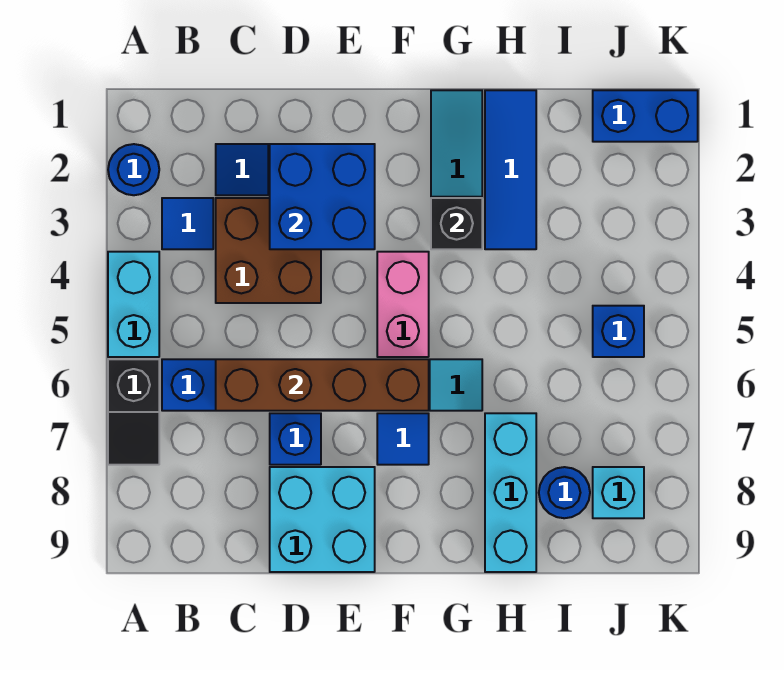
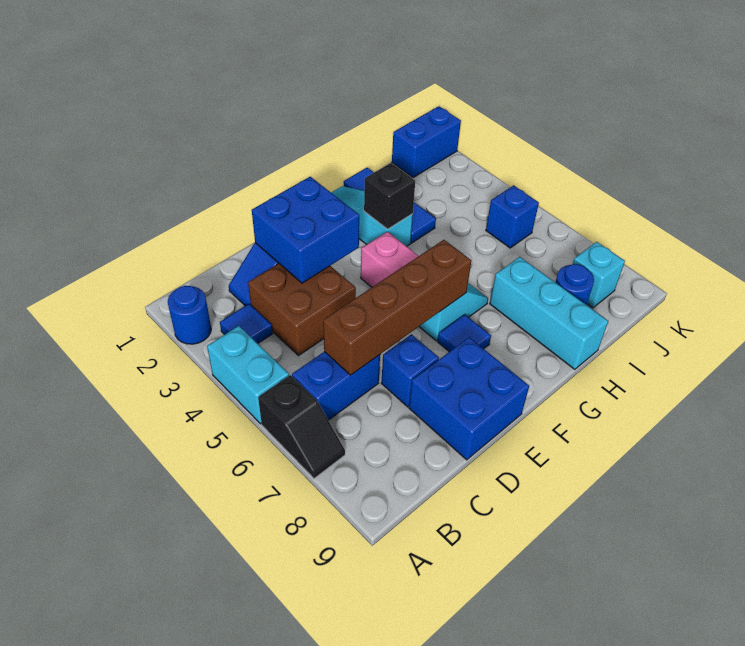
cyan brick D8:E9 level 1 -> blue brick D8:E9 level 1

